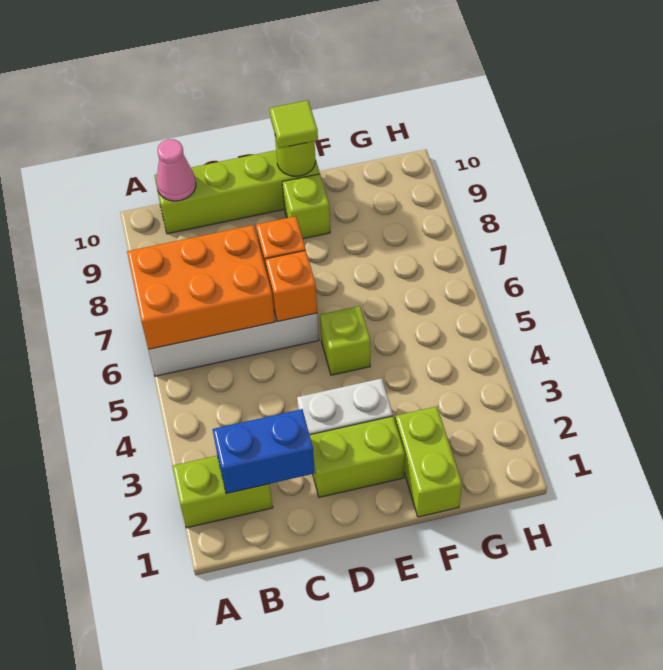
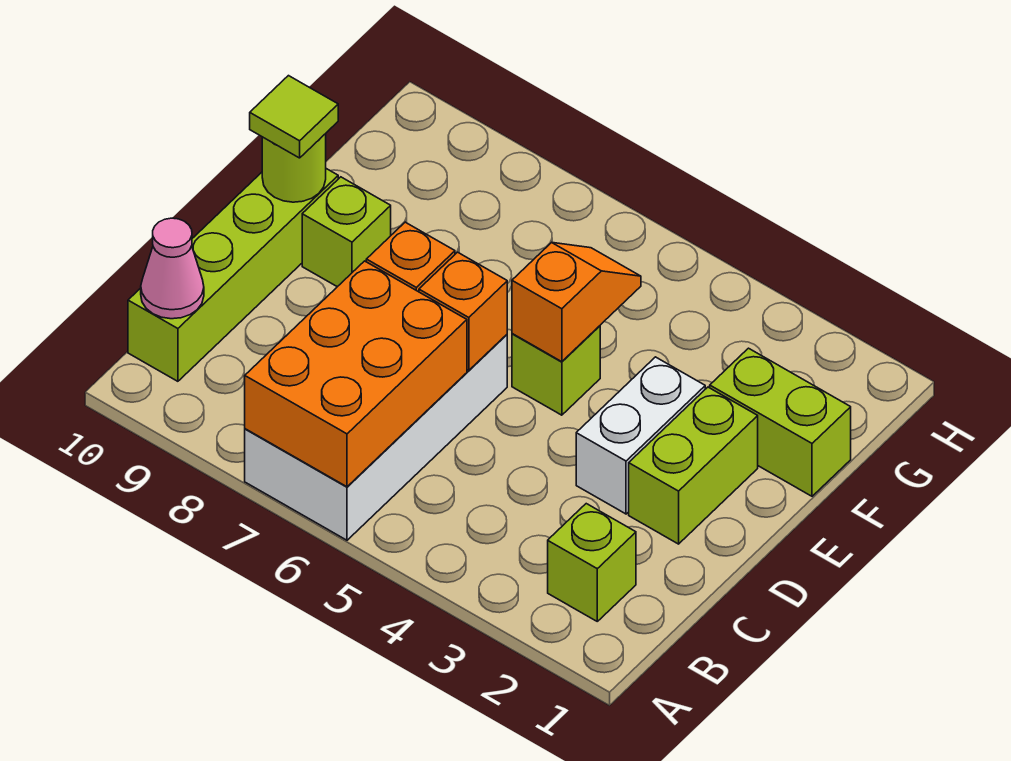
lime brick A2:B2 level 1 -> lime brick B2 level 1
blue brick B2:C2 level 2 -> none
none -> orange slope E5:F5 level 2 top E

